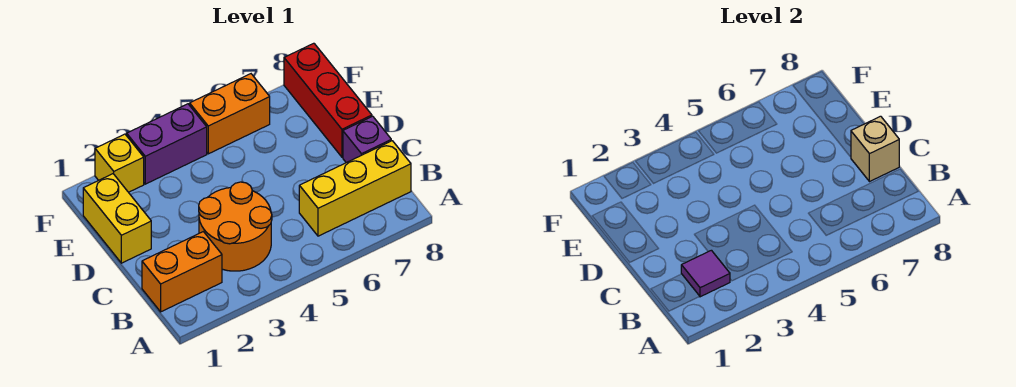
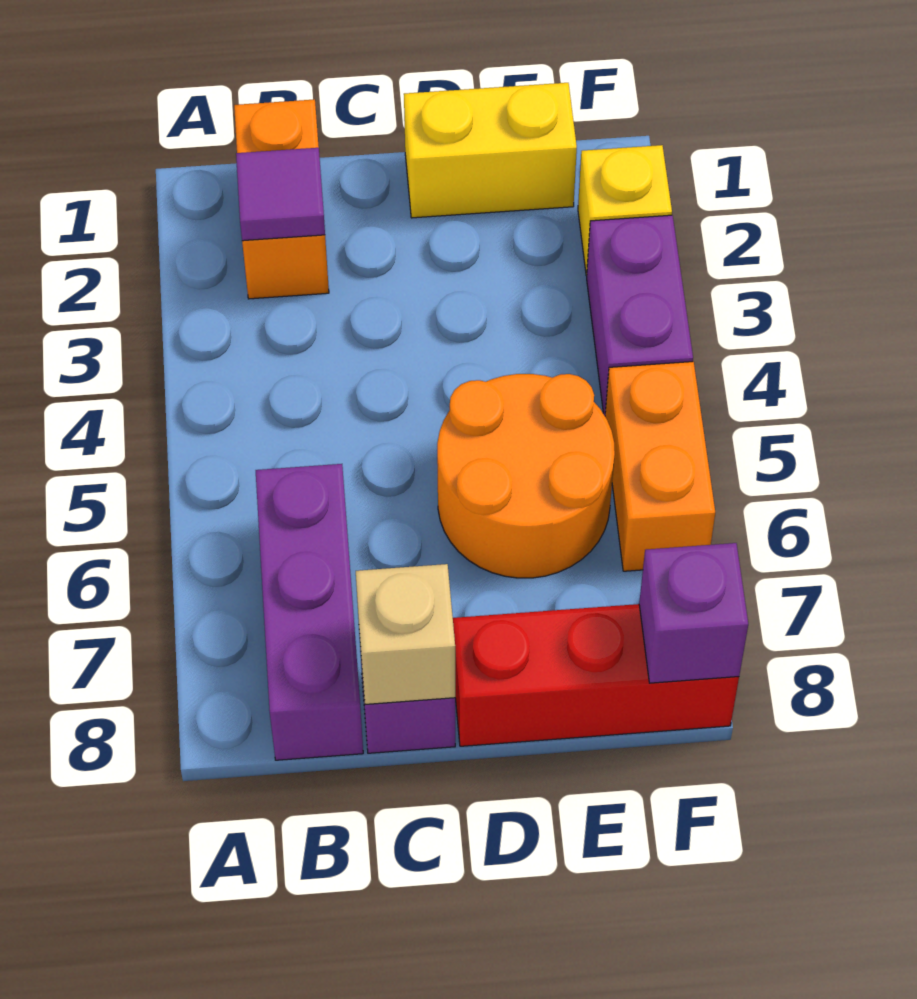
orange round brick B3:C4 level 1 -> orange round brick D5:E6 level 1
yellow brick B6:B8 level 1 -> purple brick B6:B8 level 1
none -> purple brick F8 level 2

